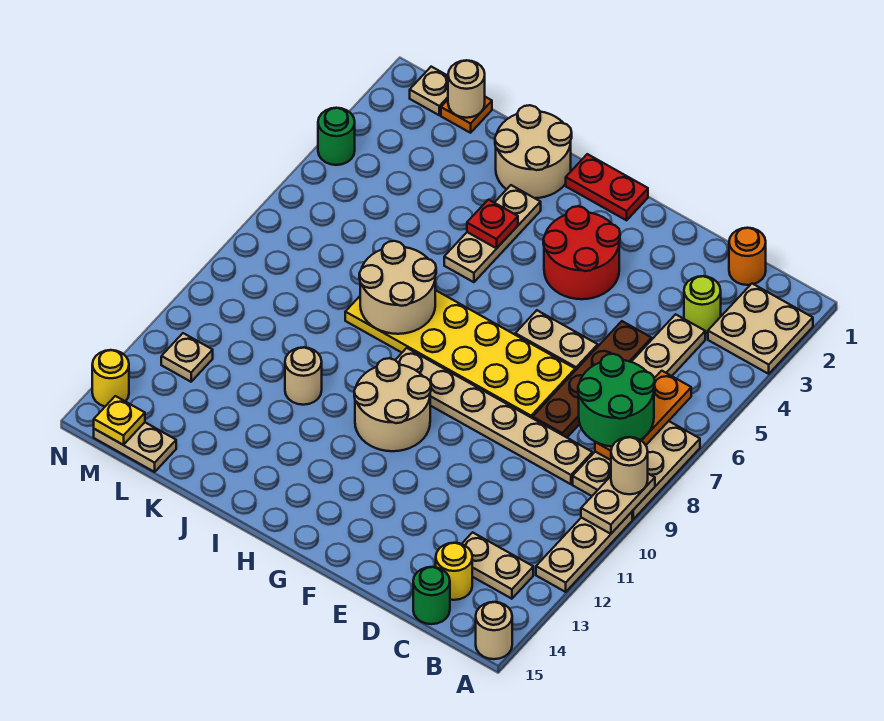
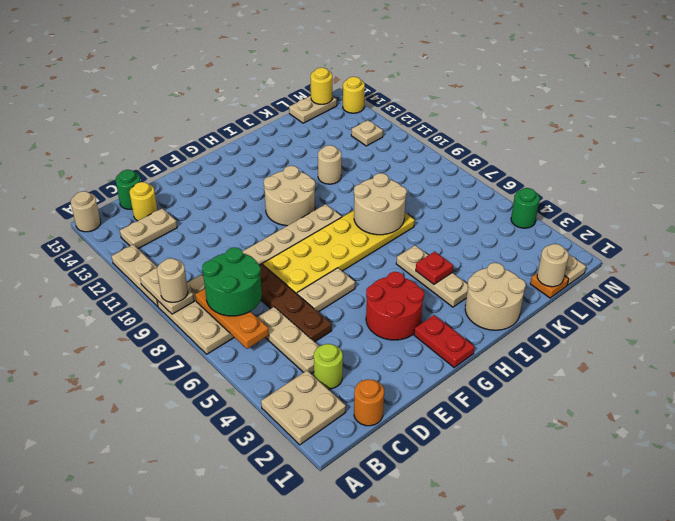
red plate G1:H1 level 1 -> red plate G1:G2 level 1
yellow plate M15 level 2 -> yellow round brick M15 level 2

